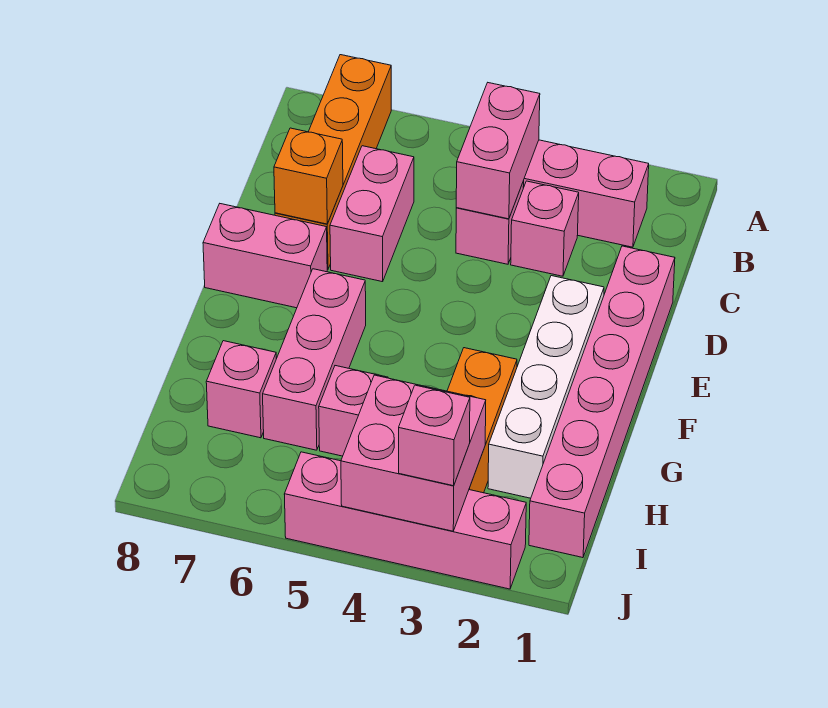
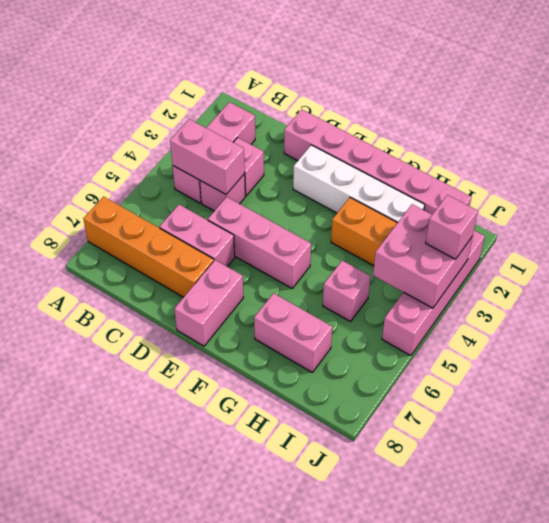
orange brick D7 level 2 -> none
pink brick F6:H6 level 1 -> pink brick D5:F5 level 1
pink brick H7 level 1 -> pink brick G7:H7 level 1

